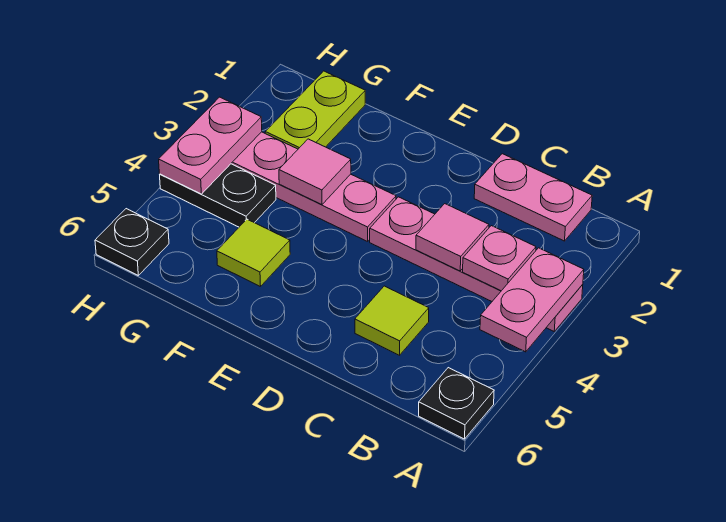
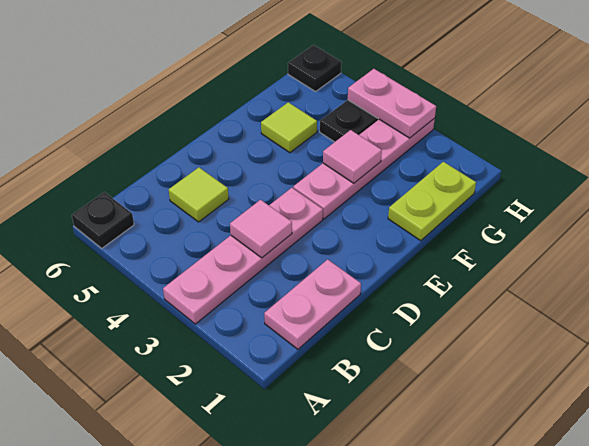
pink plate A3:A4 level 2 -> none
pink plate B3 level 2 -> none
lime plate G1:G2 level 1 -> lime plate F1:G1 level 1

